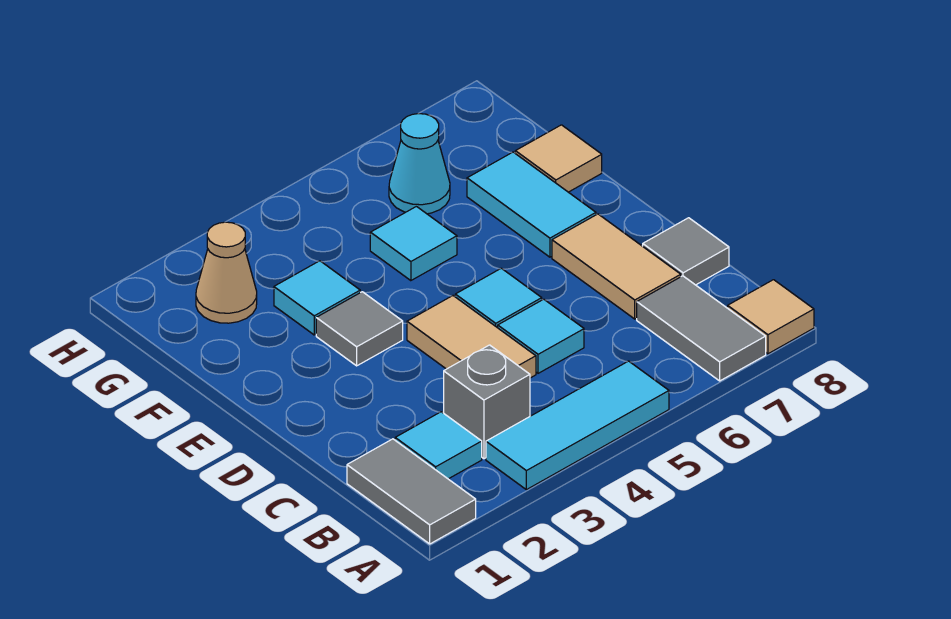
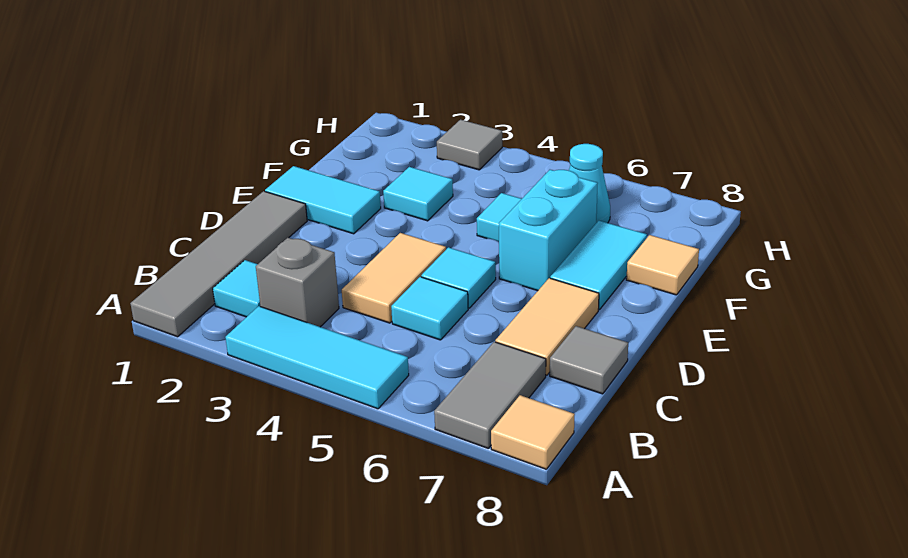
grey tile A1:B1 level 1 -> grey tile A1:D1 level 1
none -> cyan tile E1:E2 level 1
grey tile E3 level 1 -> grey tile H3 level 1
none -> cyan brick E6:F6 level 1
tan cone G2 level 1 -> none

